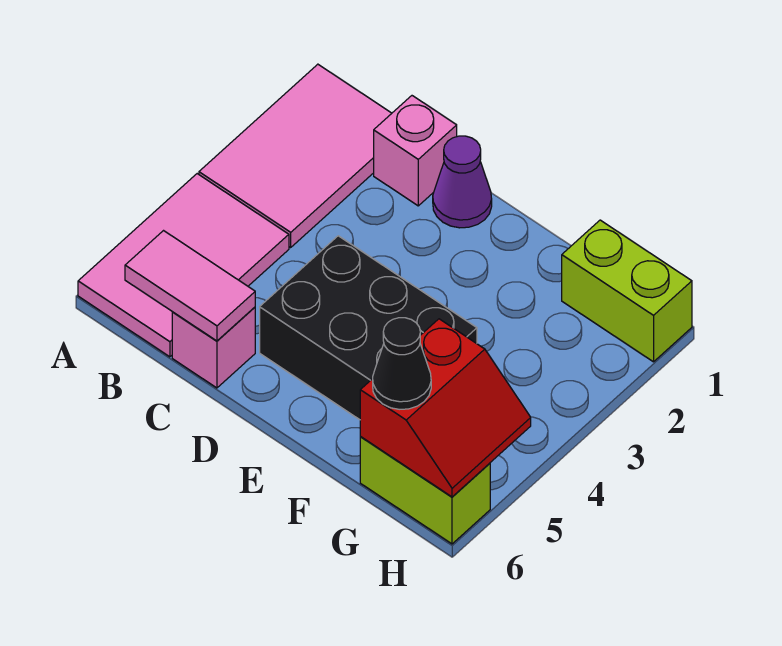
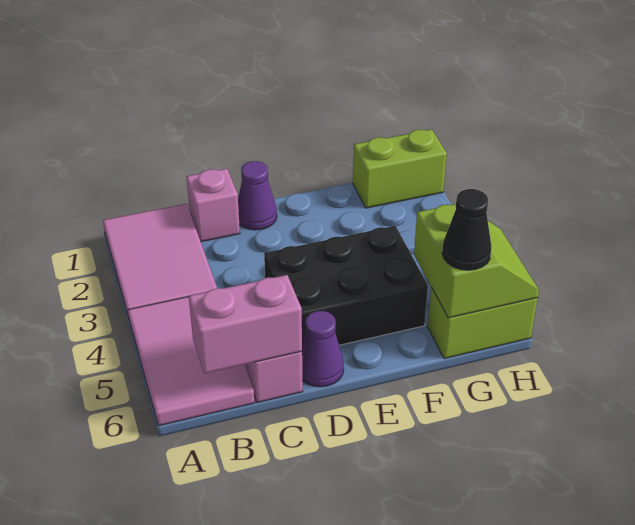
pink tile B6:C6 level 2 -> pink brick B6:C6 level 2
none -> purple cone D6 level 1
red slope G5:H6 level 2 top G -> lime slope G5:H6 level 2 top G

